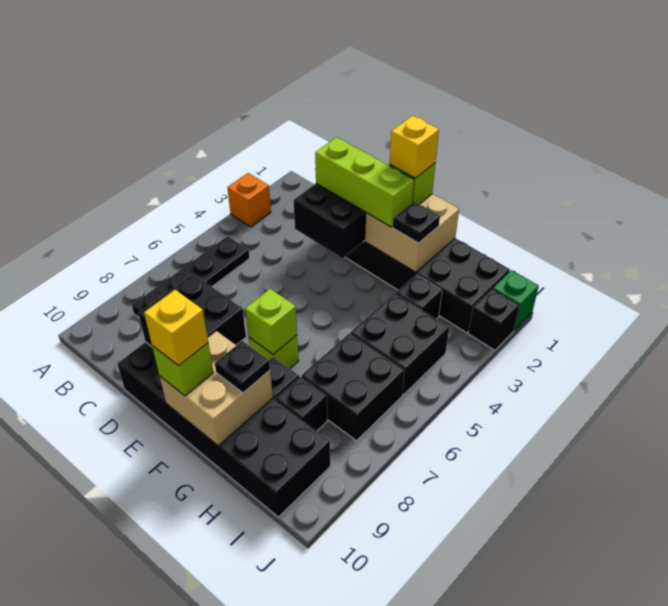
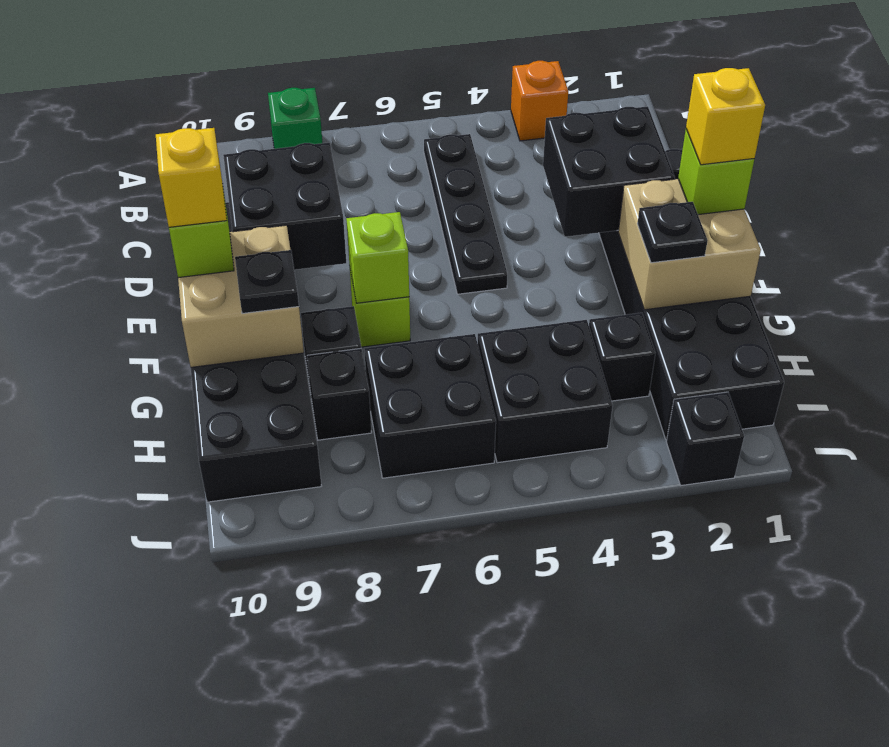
black plate B5:B8 level 1 -> black plate B5:E5 level 1
lime brick D2:F2 level 3 -> none
green brick J1 level 1 -> green brick A8 level 1

